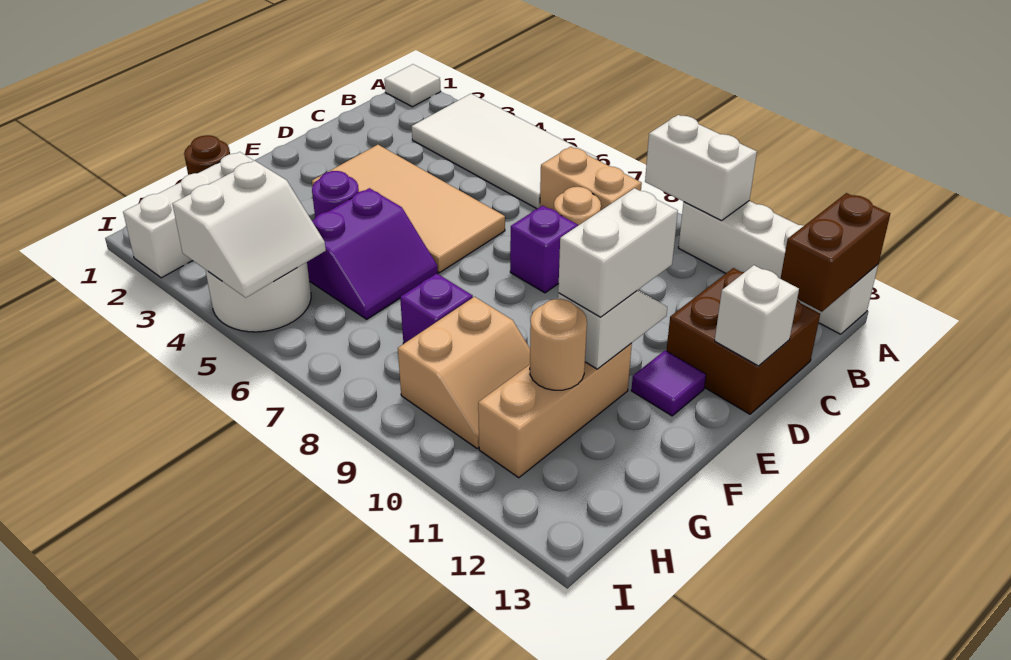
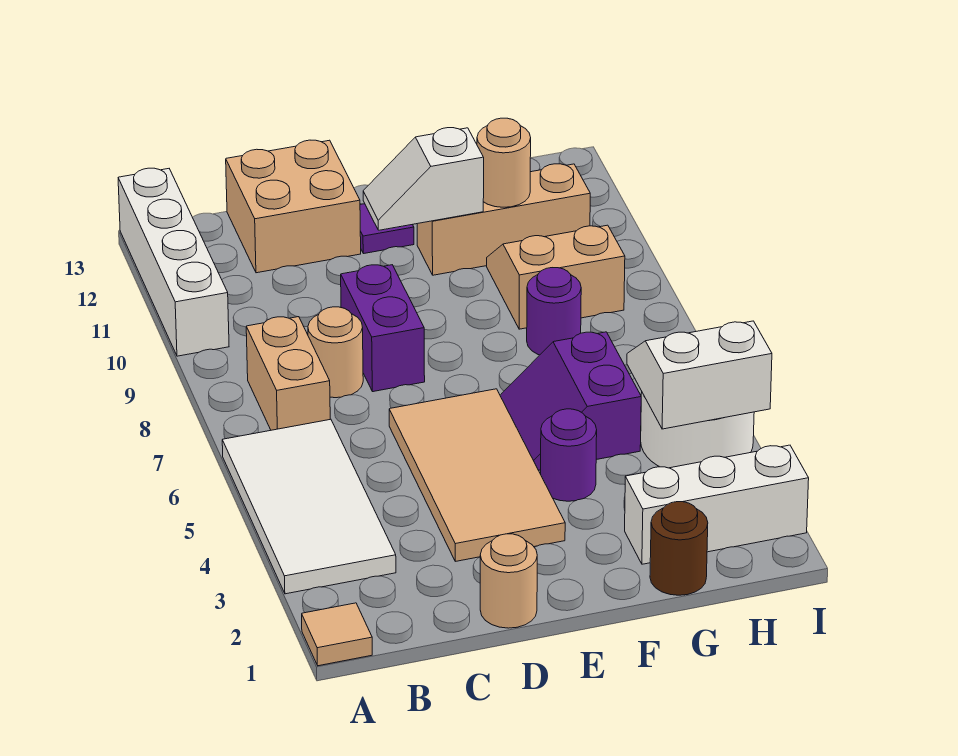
white tile A1 level 1 -> tan tile A1 level 1
white brick A9:A10 level 2 -> none
brown brick A13:B13 level 2 -> none
brown brick C12:D13 level 1 -> tan brick C12:D13 level 1
none -> tan round brick D1 level 1
purple brick D8 level 1 -> purple brick D8:D9 level 1
white brick D13 level 2 -> none
white brick E11:F11 level 3 -> none
purple slope F5:G6 level 1 top 5 -> purple slope F5:G6 level 1 top G
purple brick G8 level 1 -> purple round brick G8 level 1

